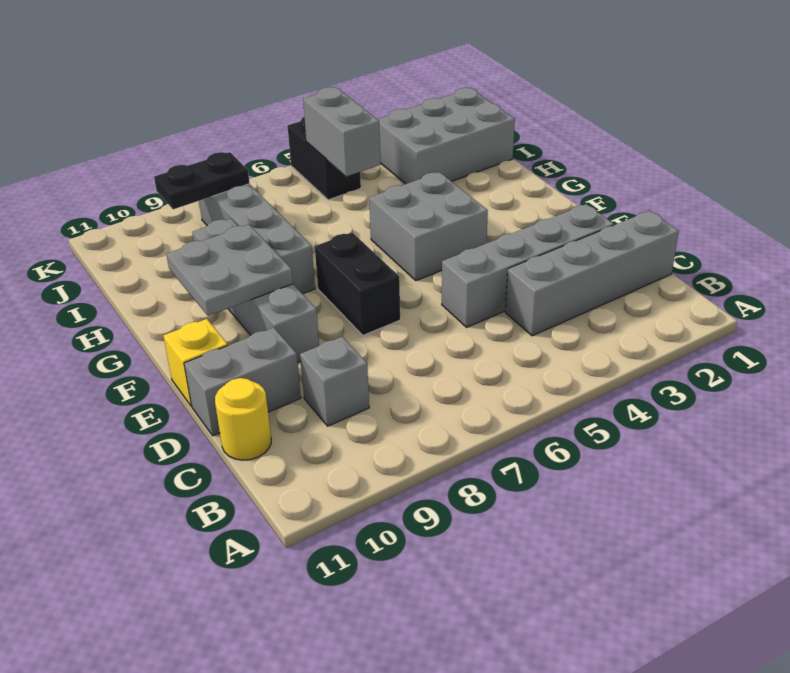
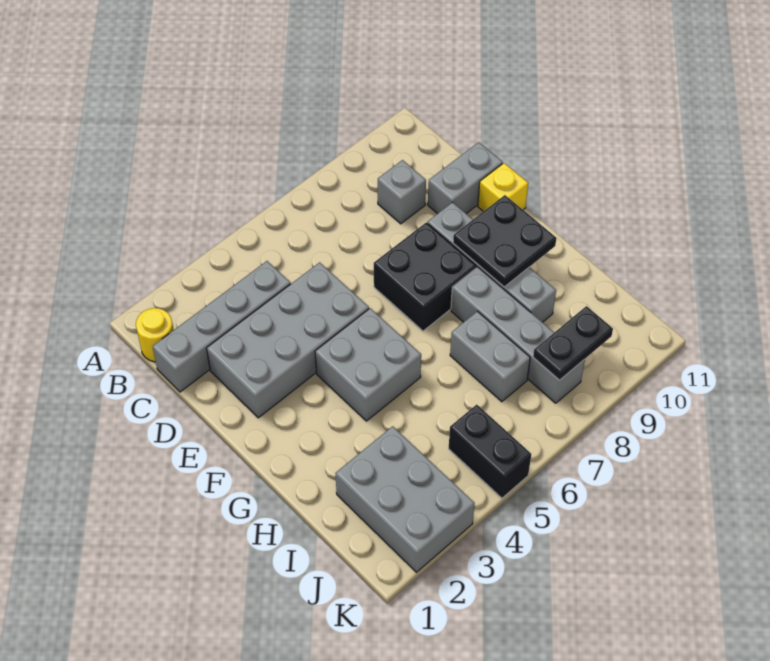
yellow round brick C11 level 1 -> yellow round brick B1 level 1
grey brick D2:D5 level 1 -> grey brick D2:E5 level 1
black brick E7:F7 level 1 -> black brick E7:F8 level 1
grey plate F9:G10 level 2 -> black plate F9:G10 level 2
grey brick I1:J3 level 1 -> grey brick I2:K3 level 1
grey brick I5:J5 level 2 -> grey brick H7:I7 level 1

